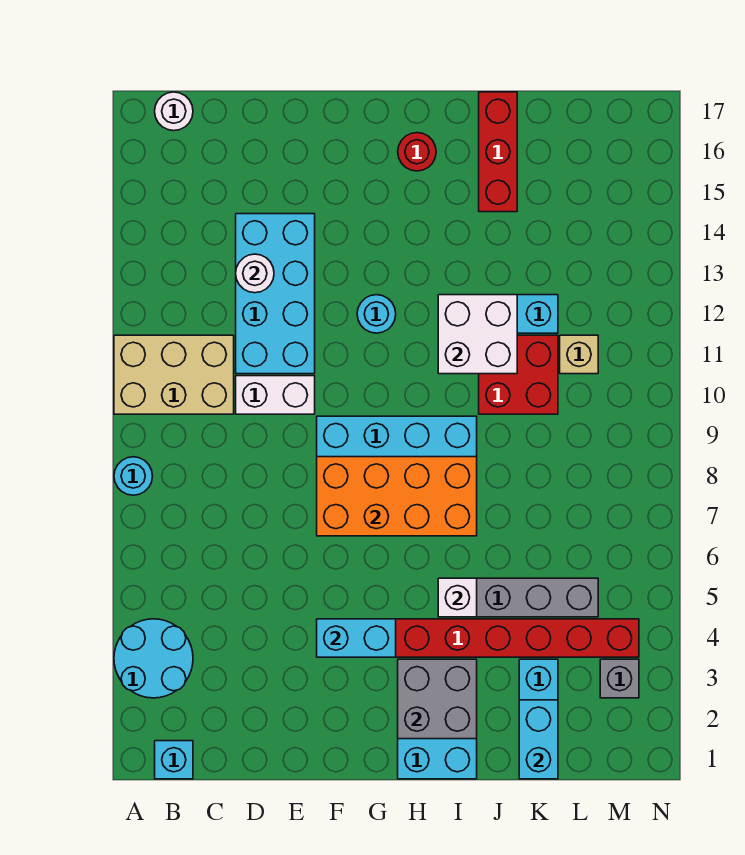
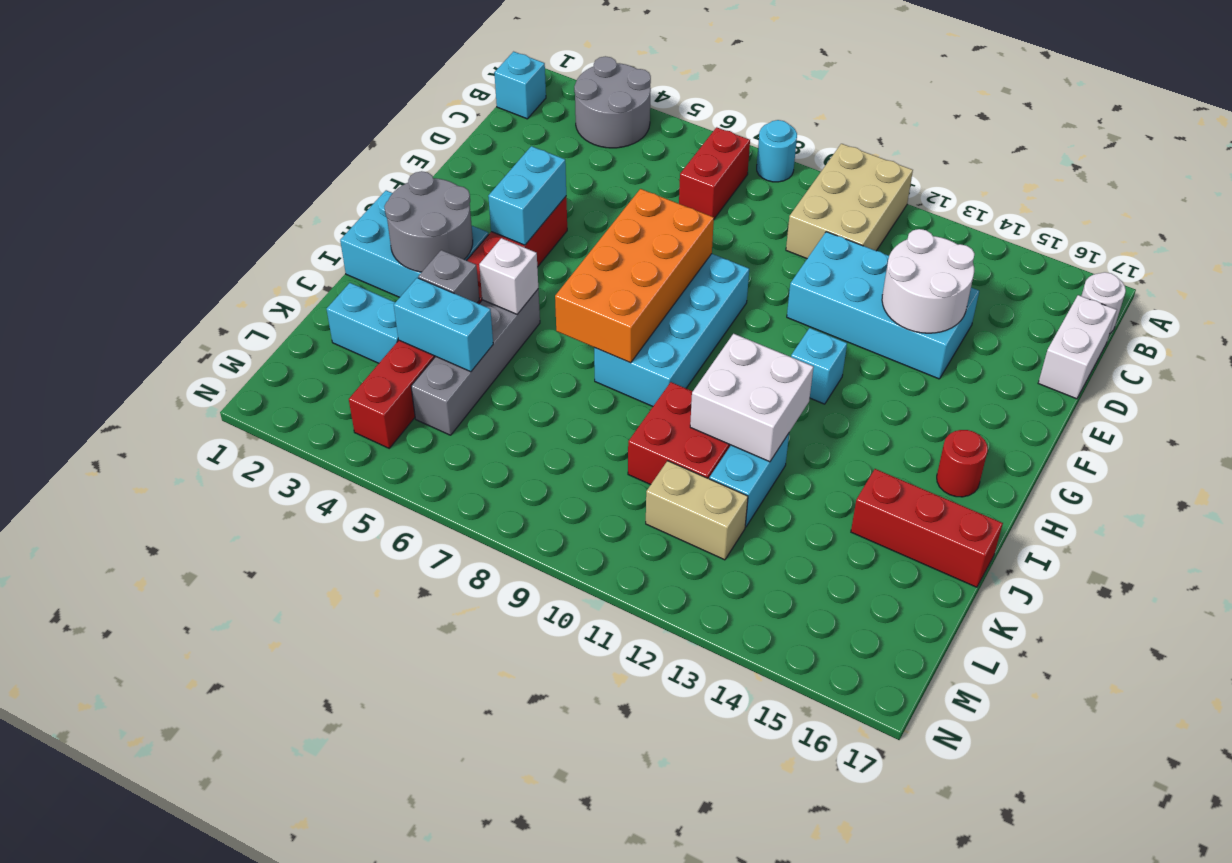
cyan round brick A3:B4 level 1 -> grey round brick A3:B4 level 1
none -> red brick B7:C7 level 1
white brick D10:E10 level 1 -> white brick C17:D17 level 1
white round brick D13 level 2 -> white round brick D13:E14 level 2
cyan round brick G12 level 1 -> cyan brick G12 level 1
grey brick H2:I3 level 2 -> grey round brick H2:I3 level 2
cyan brick K1:K2 level 2 -> cyan brick K4:K5 level 2
tan brick L11 level 1 -> tan brick L11:L12 level 1
grey brick M3 level 1 -> grey brick J4 level 2

